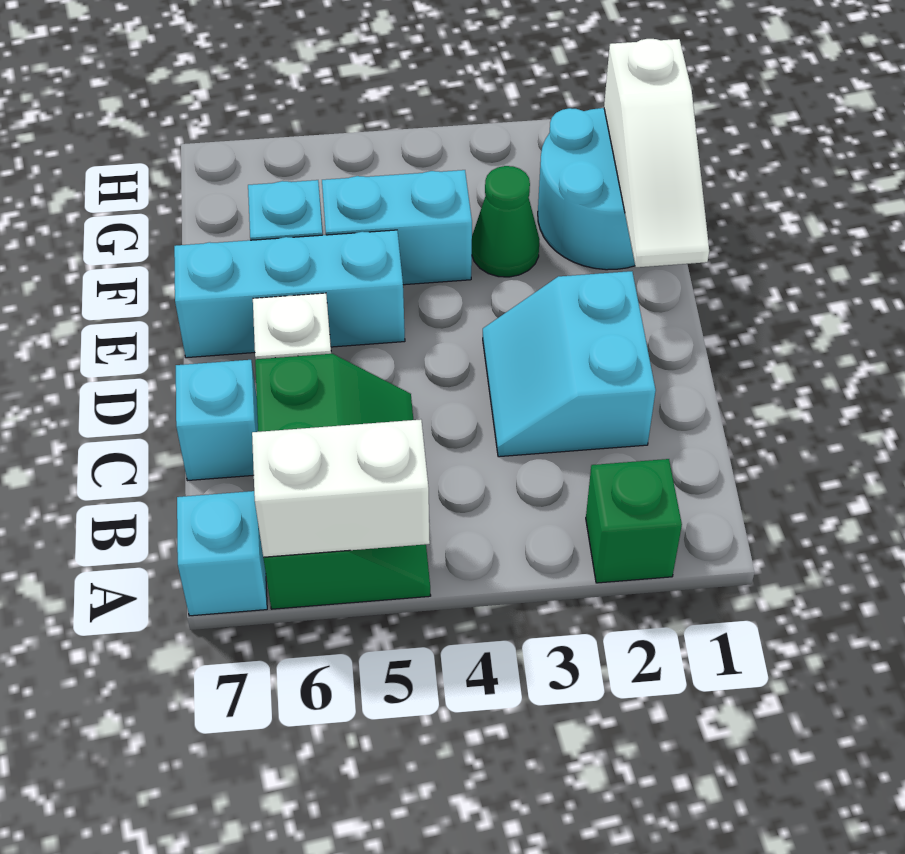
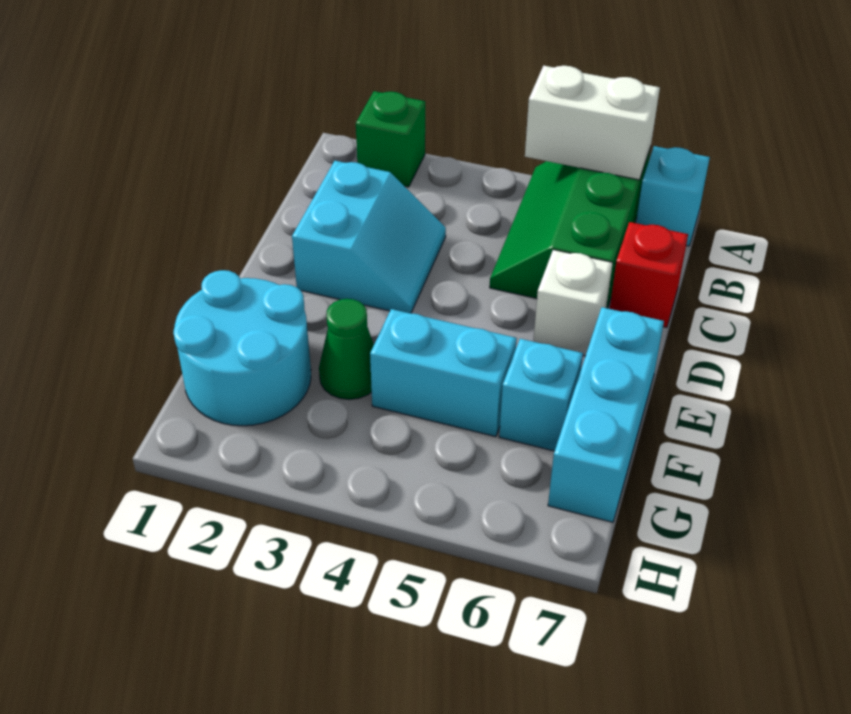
cyan brick C7 level 1 -> red brick C7 level 1
white slope E1:G1 level 2 top G -> none
cyan brick E5:E7 level 1 -> cyan brick E7:G7 level 1

